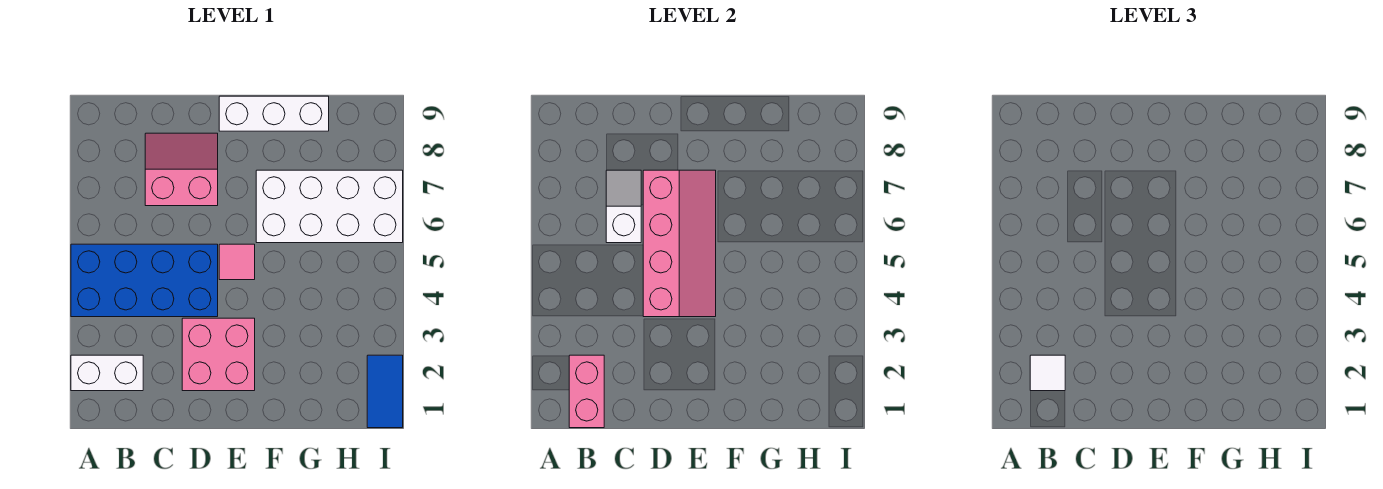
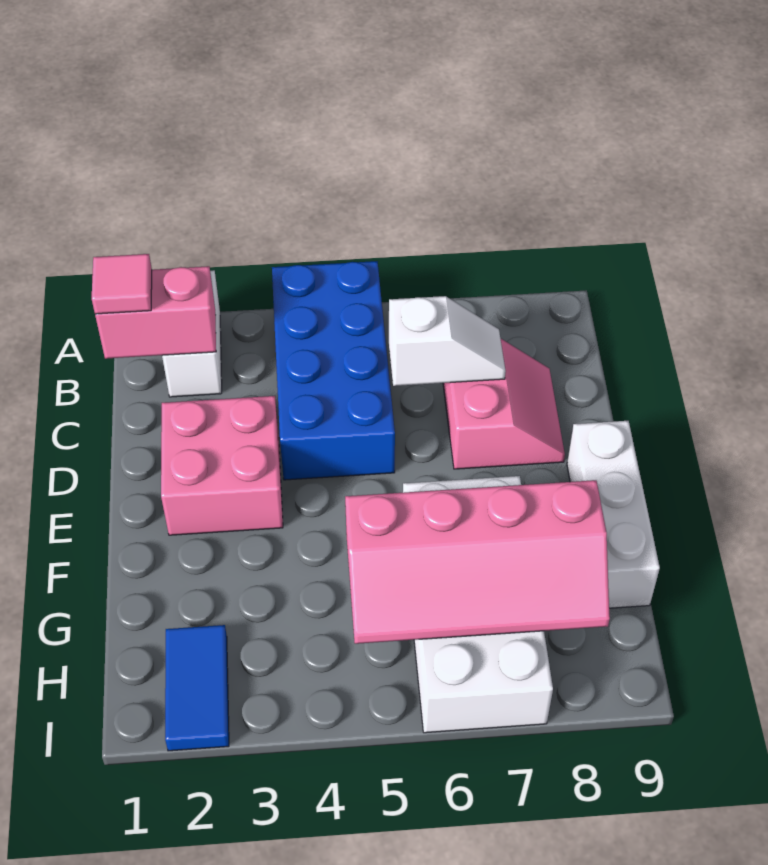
white tile B2 level 3 -> none
pink slope D4:E7 level 2 top D -> pink slope G5:H8 level 2 top G
pink tile E5 level 1 -> pink tile B1 level 3
blue tile I1:I2 level 1 -> blue tile H2:I2 level 1

